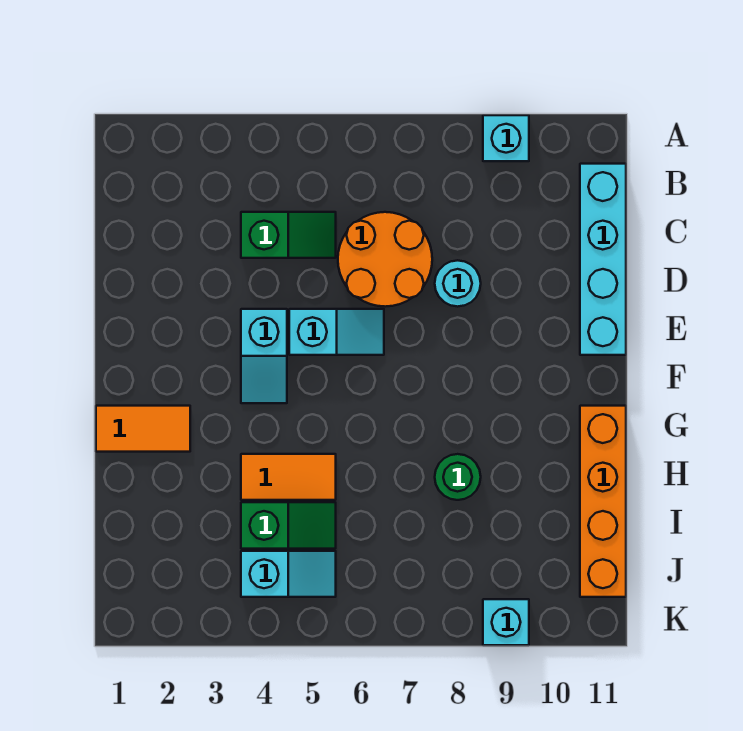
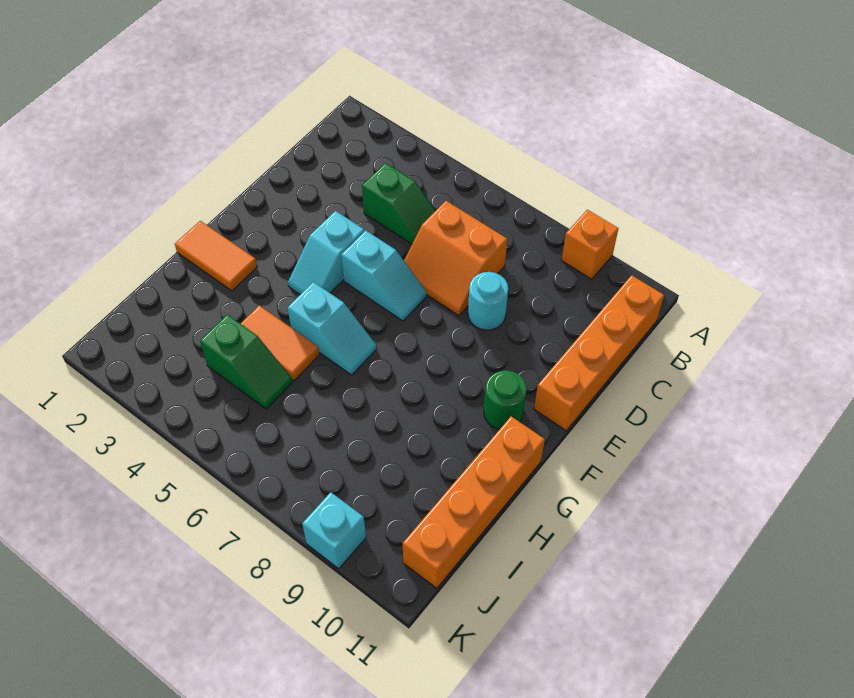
cyan brick A9 level 1 -> orange brick A9 level 1
cyan brick B11:E11 level 1 -> orange brick B11:E11 level 1
orange round brick C6:D7 level 1 -> orange slope C6:D7 level 1 top C
green round brick H8 level 1 -> green round brick F10 level 1
cyan slope J4:J5 level 1 top 4 -> cyan slope G5:G6 level 1 top 5

